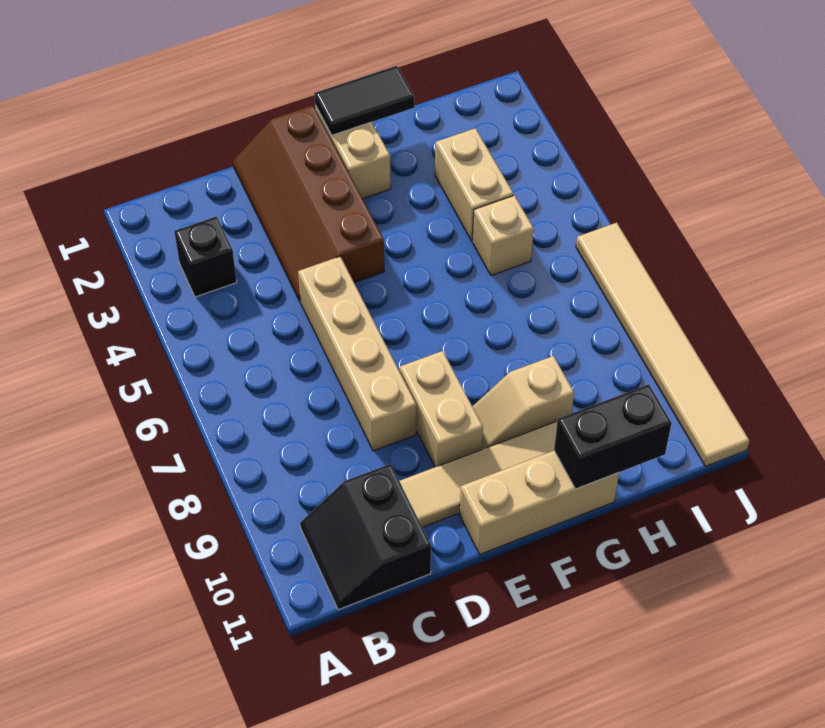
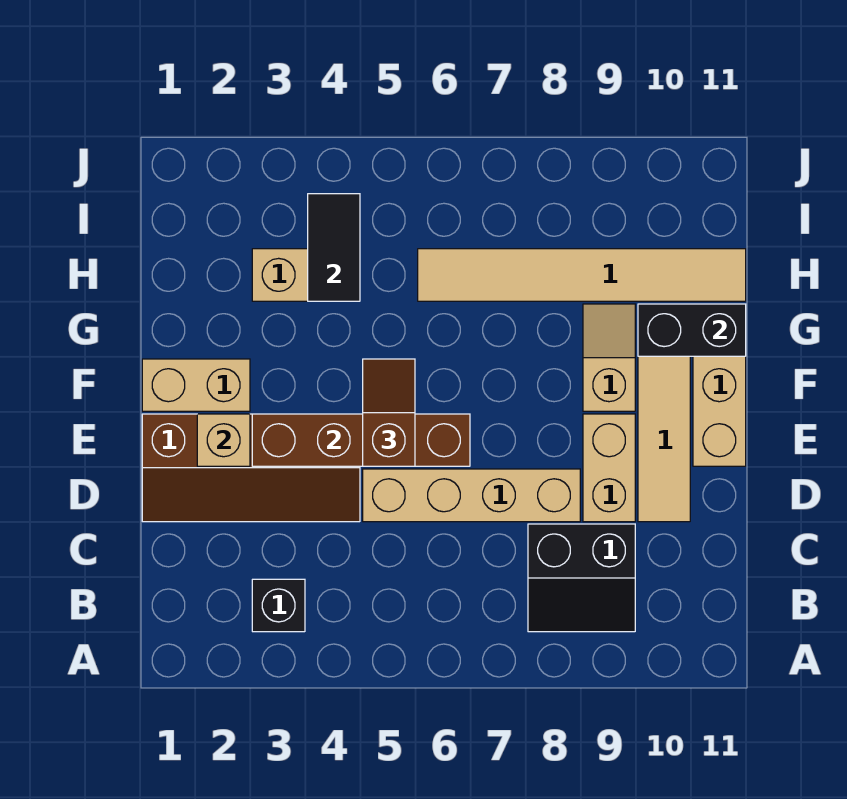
black slope B10:C11 level 1 top C -> black slope B8:C9 level 1 top C
none -> brown brick E3:E6 level 2
none -> brown slope E5:F5 level 3 top E
tan brick E8:E9 level 1 -> tan brick D9:E9 level 1
black tile F1:G1 level 2 -> black tile H4:I4 level 2
tan slope F9:G9 level 1 top G -> tan slope F9:G9 level 1 top F
black brick G11:H11 level 2 -> black brick G10:G11 level 2
tan brick H5 level 1 -> tan brick E2 level 2
tan tile J6:J11 level 1 -> tan tile H6:H11 level 1

